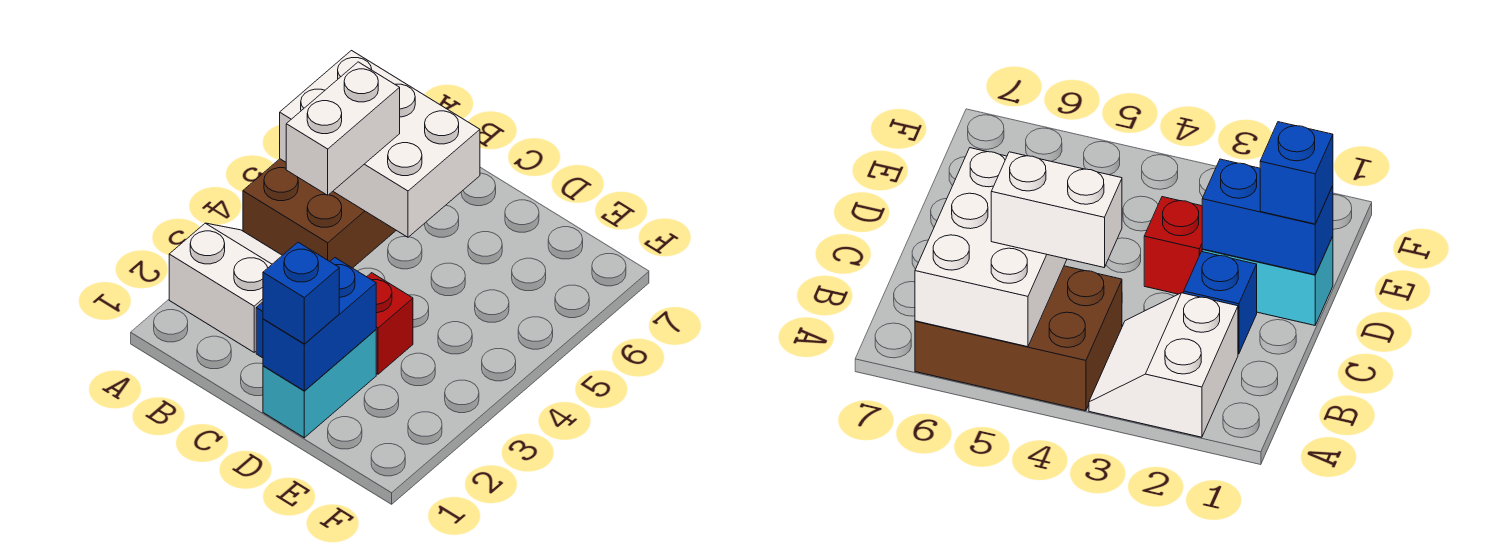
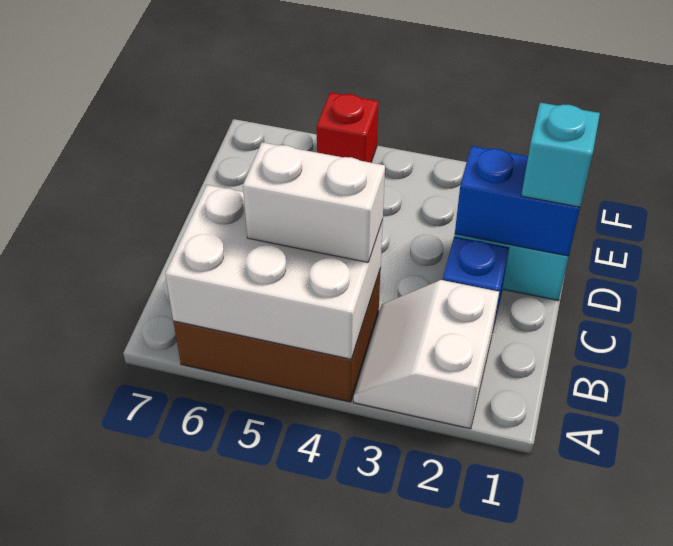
white brick A5:C6 level 2 -> white brick A4:B6 level 2
blue brick D1 level 3 -> cyan brick D1 level 3
red brick D3 level 1 -> red brick F5 level 1

